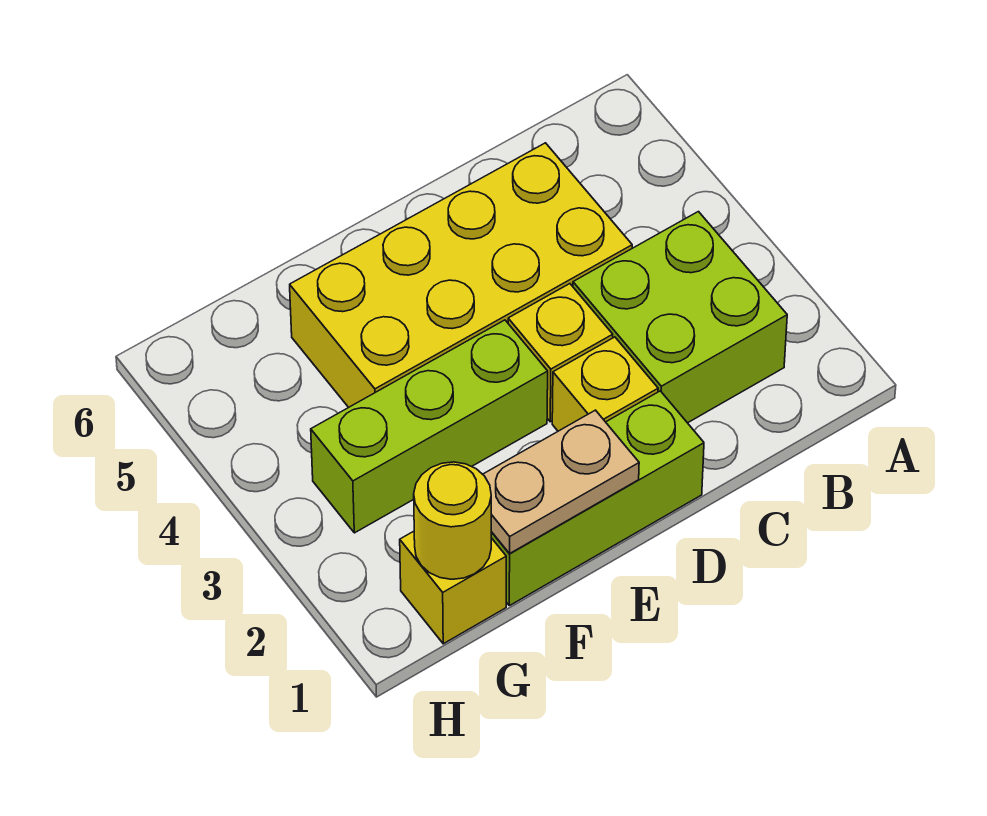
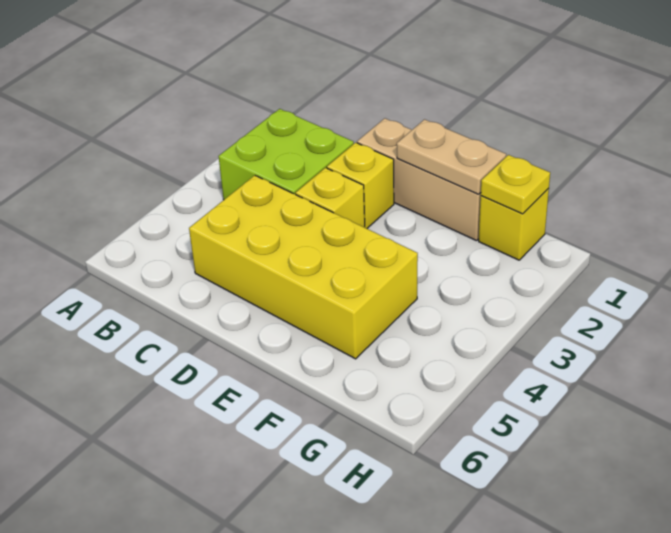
lime brick D1:F1 level 1 -> tan brick D1:F1 level 1
lime brick E3:G3 level 1 -> none
yellow round brick G1 level 2 -> yellow plate G1 level 2

